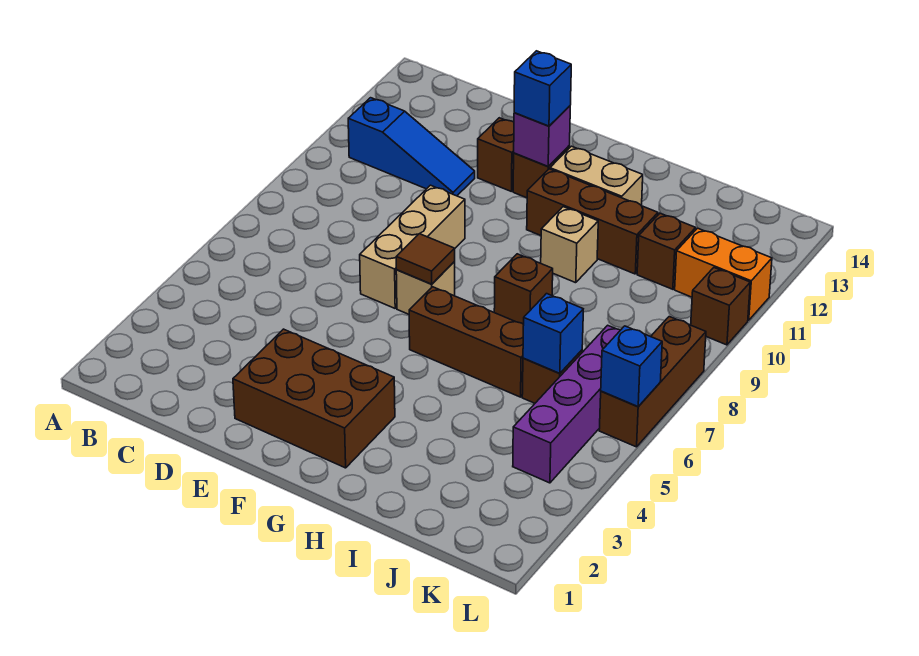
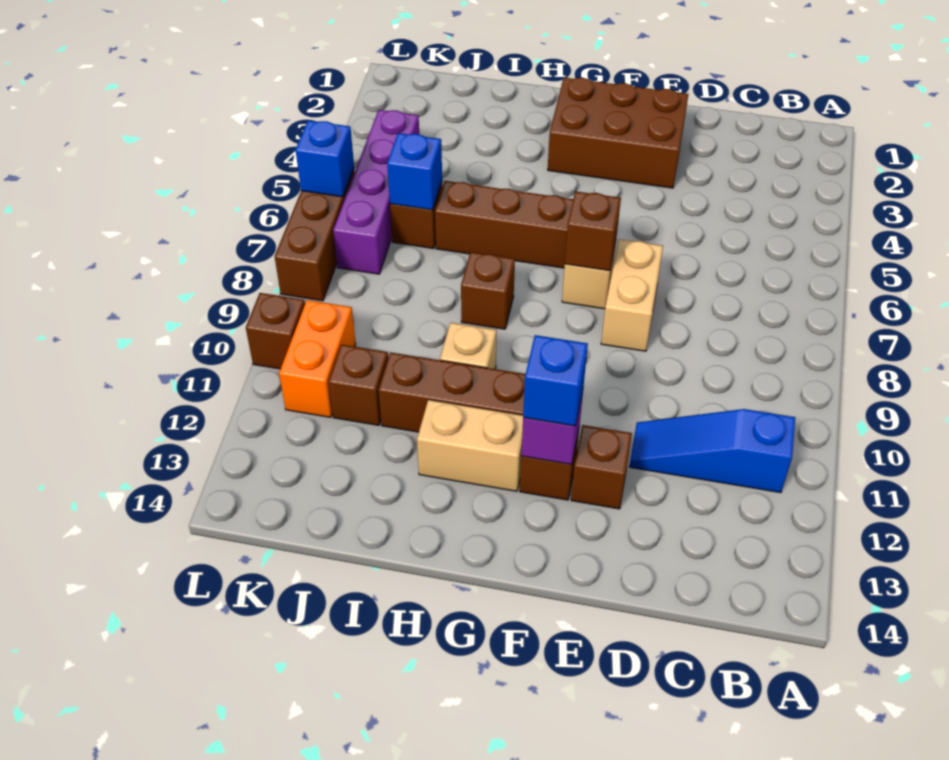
tan brick E7:E9 level 1 -> tan brick E7:E8 level 1
brown tile F7 level 2 -> brown brick F7 level 2
orange brick K11:L11 level 1 -> orange brick K10:K11 level 1

